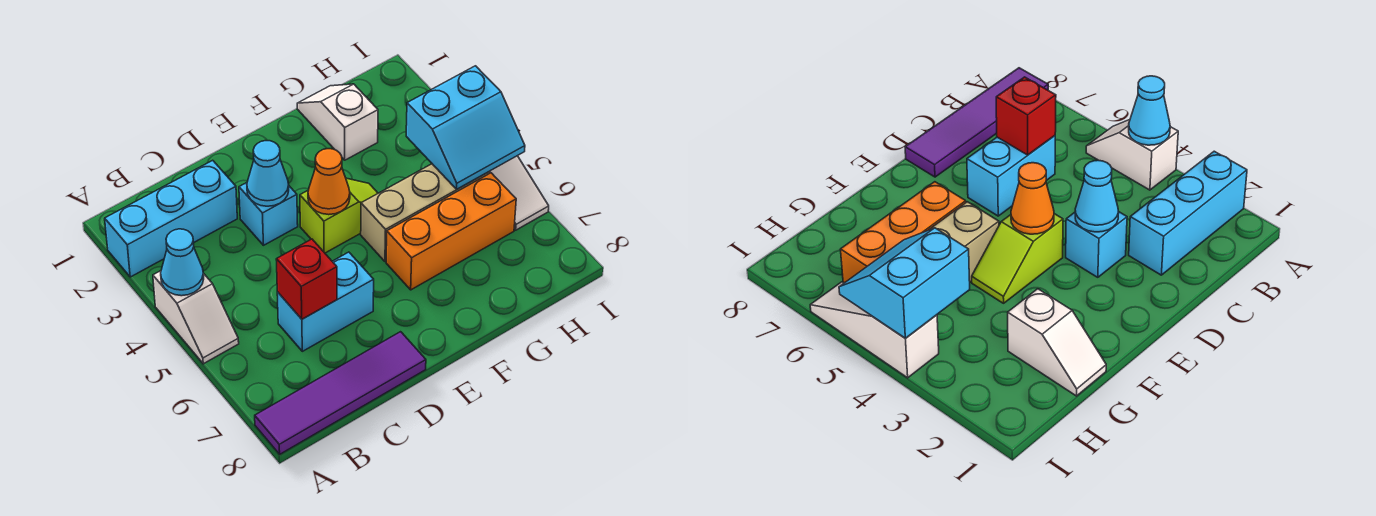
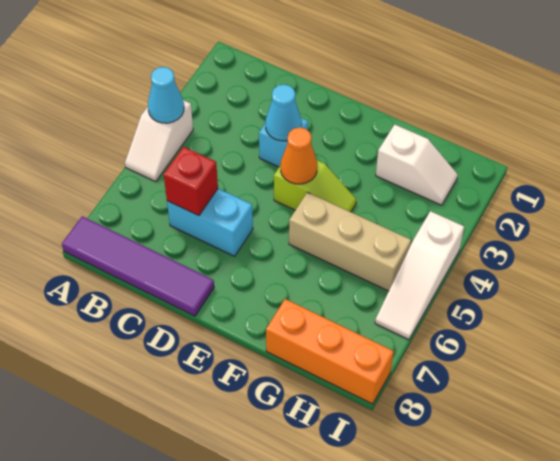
cyan brick A2:C2 level 1 -> none
orange brick F6:H6 level 1 -> orange brick G8:I8 level 1
white slope G1:G2 level 1 top 2 -> white slope G2:H2 level 1 top G
cyan slope H4:I5 level 2 top 4 -> none

